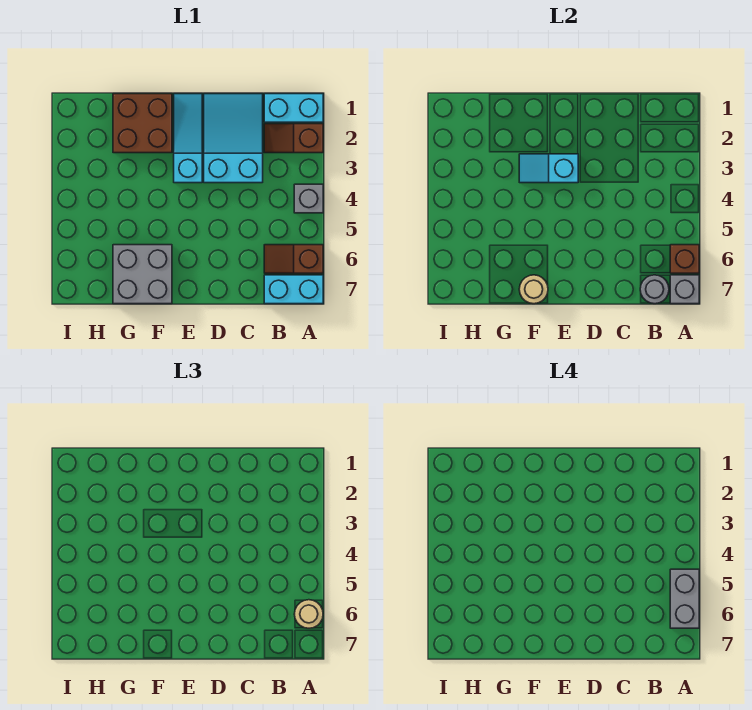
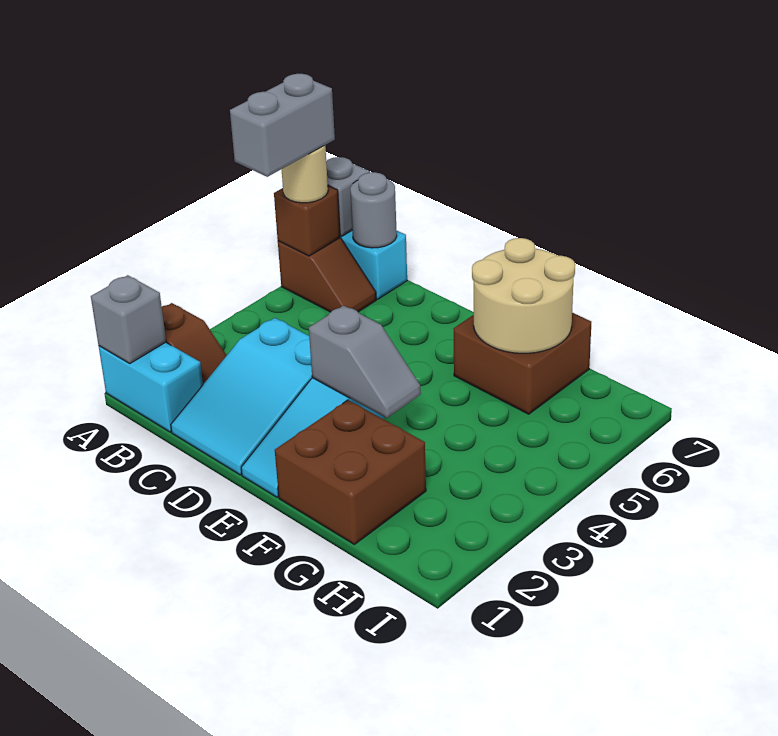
grey brick A4 level 1 -> grey brick A1 level 2
cyan slope E3:F3 level 2 top E -> grey slope E3:F3 level 2 top E
grey brick F6:G7 level 1 -> brown brick F6:G7 level 1
tan round brick F7 level 2 -> tan round brick F6:G7 level 2

